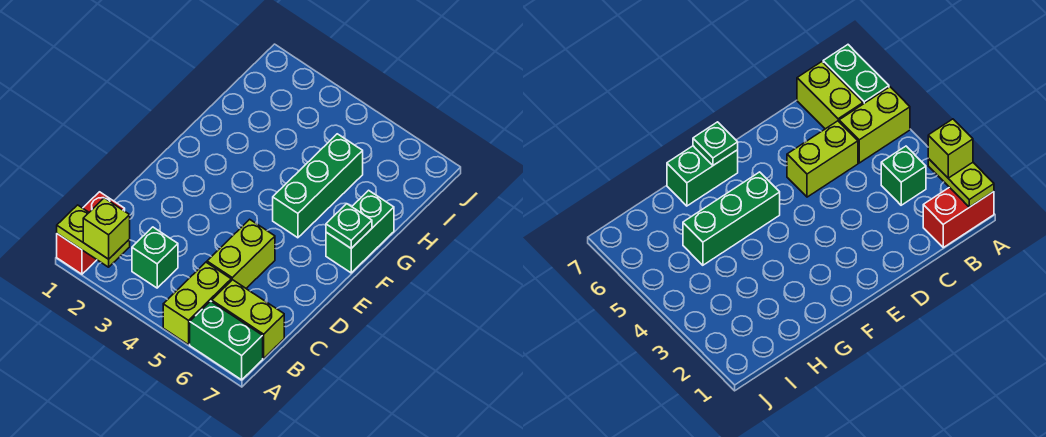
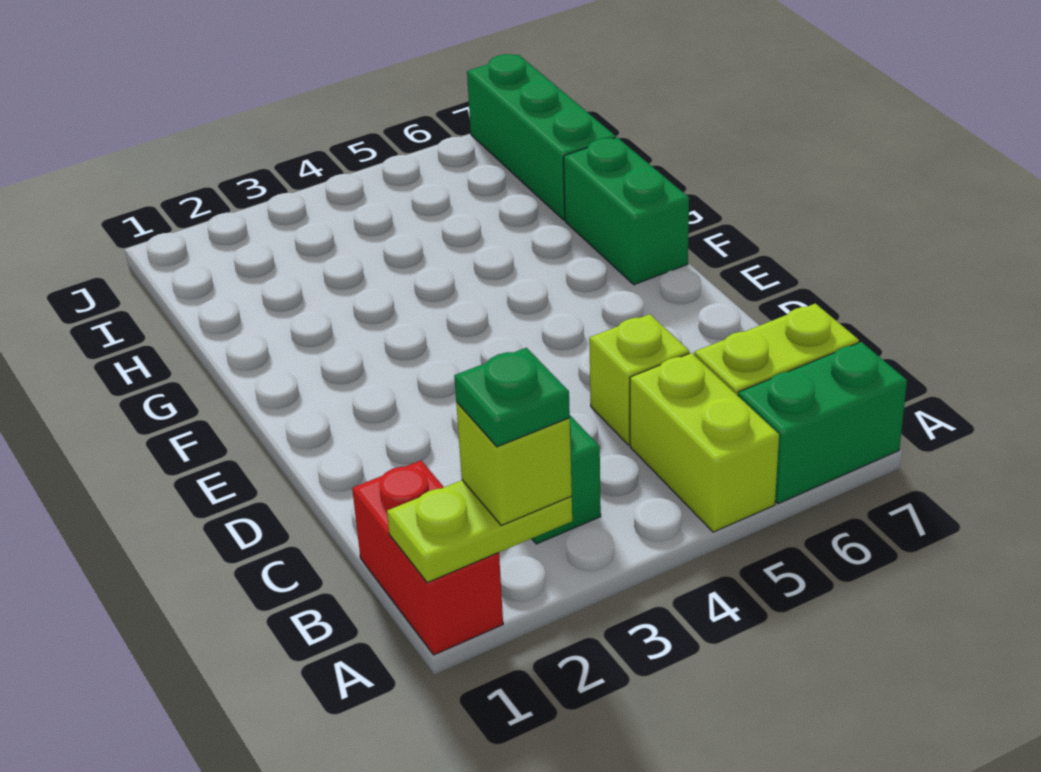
lime brick C5:D5 level 1 -> lime brick C5 level 1
green brick F5:H5 level 1 -> green brick H7:J7 level 1
green plate F7 level 2 -> green plate A2 level 4

